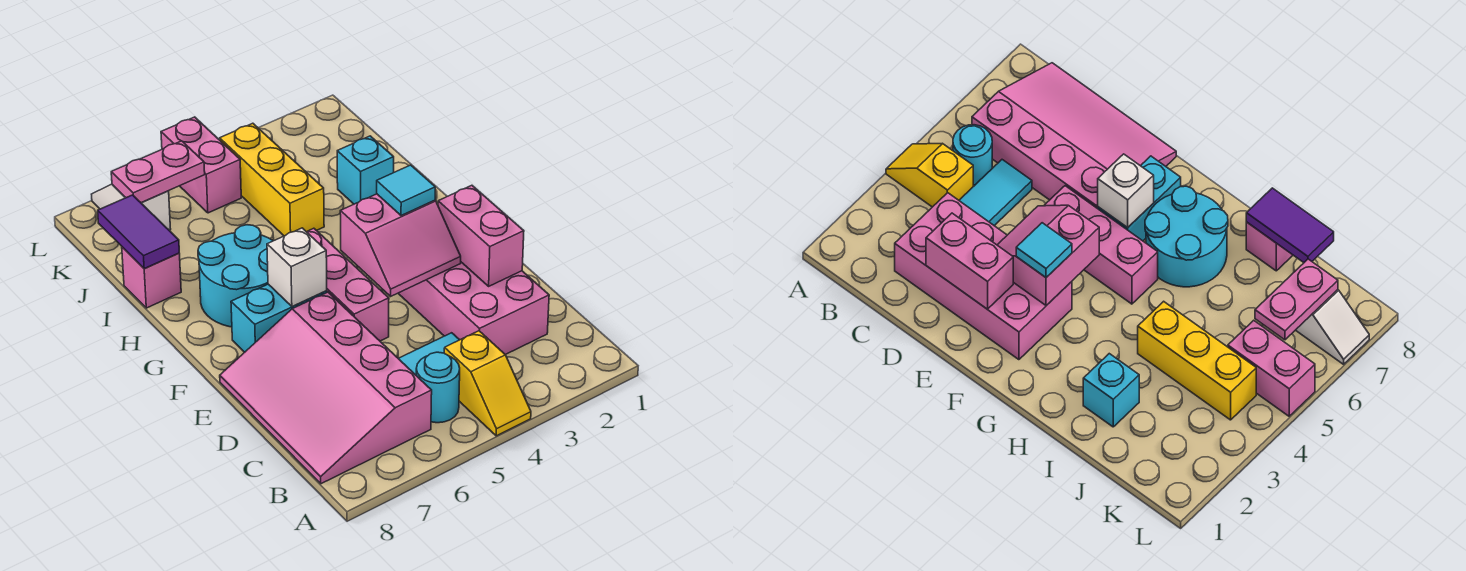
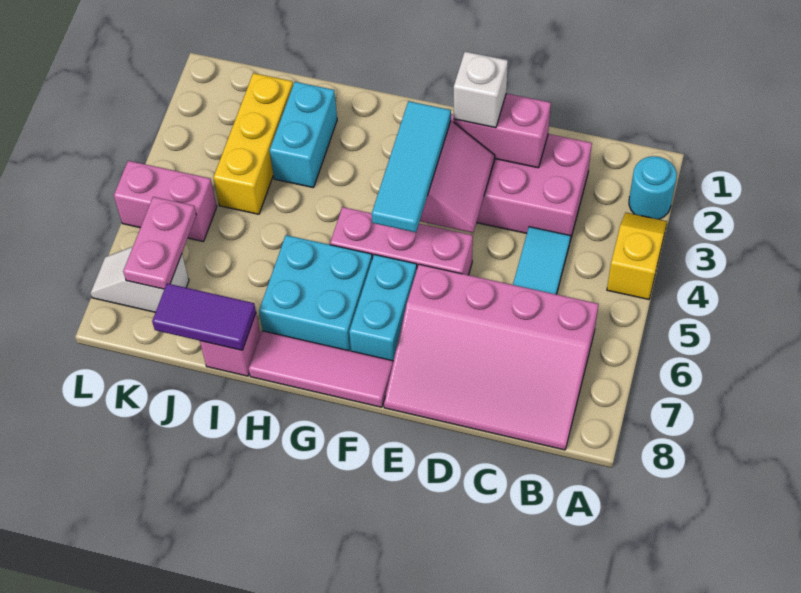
yellow slope A4:B4 level 1 top B -> yellow slope A3:A4 level 1 top 4
cyan round brick B5 level 1 -> cyan round brick A2 level 1
cyan tile F3 level 3 -> cyan tile F3:F5 level 3
white brick F6 level 2 -> white brick E2 level 3
none -> pink tile F8:H8 level 1
cyan round brick G6:H7 level 1 -> cyan brick G6:H7 level 1
cyan brick I2 level 1 -> cyan brick I2:I3 level 1
yellow brick I4:K4 level 1 -> yellow brick J2:J4 level 1

